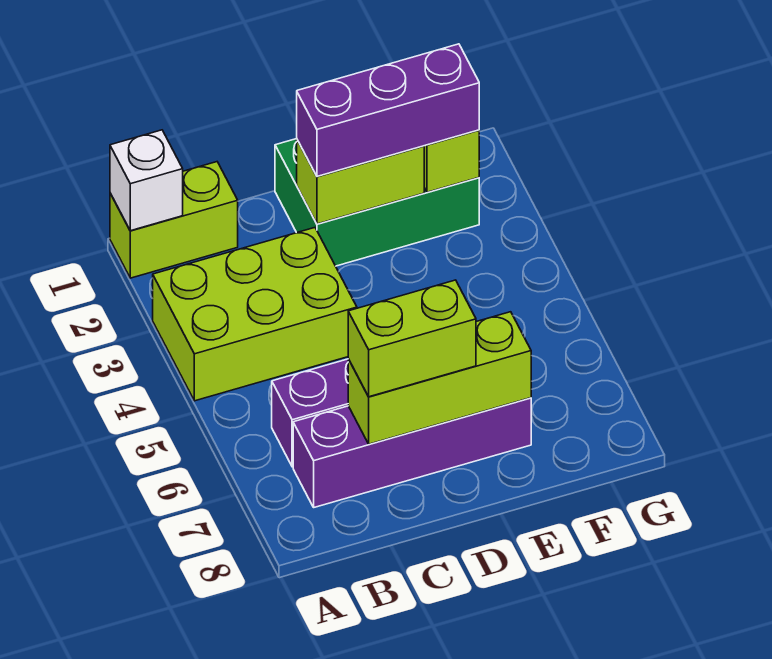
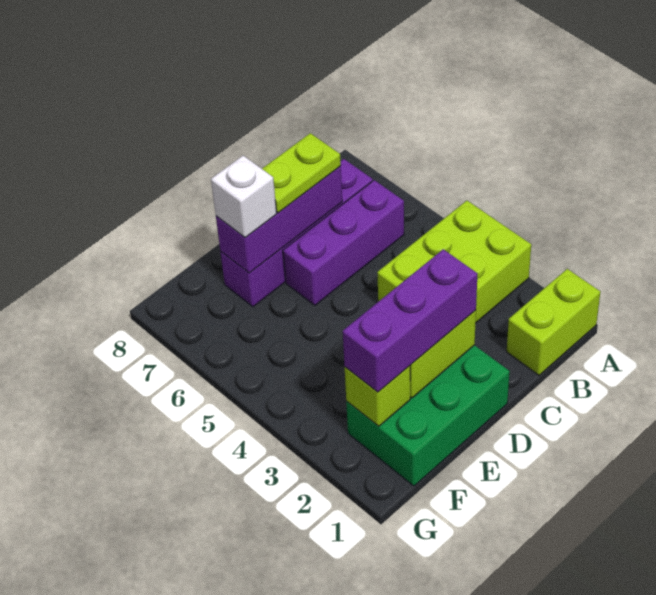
white brick A1 level 2 -> white brick E7 level 3
lime brick C7:E7 level 2 -> purple brick C7:E7 level 2
lime brick C7:D7 level 3 -> lime plate C7:D7 level 3

